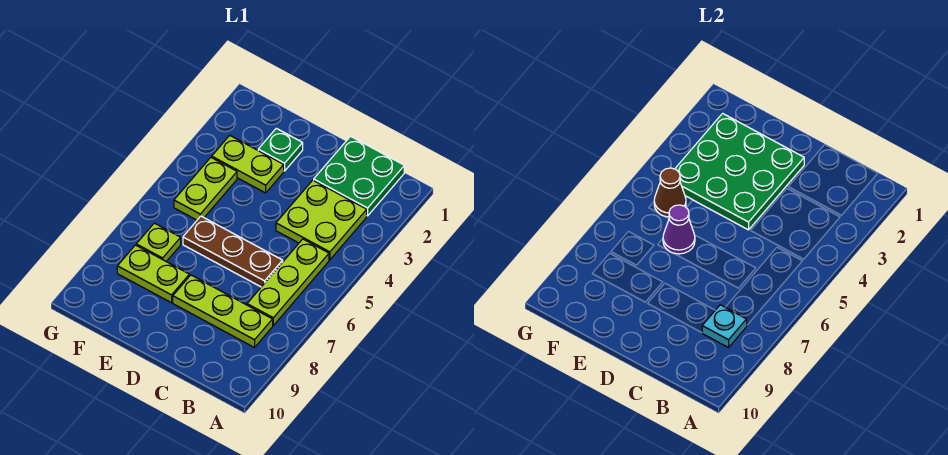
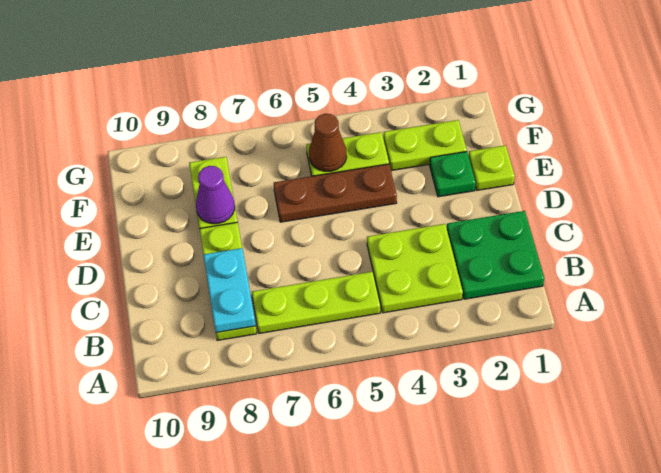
cyan plate B8 level 2 -> cyan plate B8:C8 level 2
brown plate C6:E6 level 1 -> brown plate E4:E6 level 1
green plate D2:F4 level 2 -> none
lime plate E3:F3 level 1 -> lime plate F2:F3 level 1
purple cone E6 level 2 -> purple cone E8 level 2
lime plate F7 level 1 -> lime plate E1 level 1

